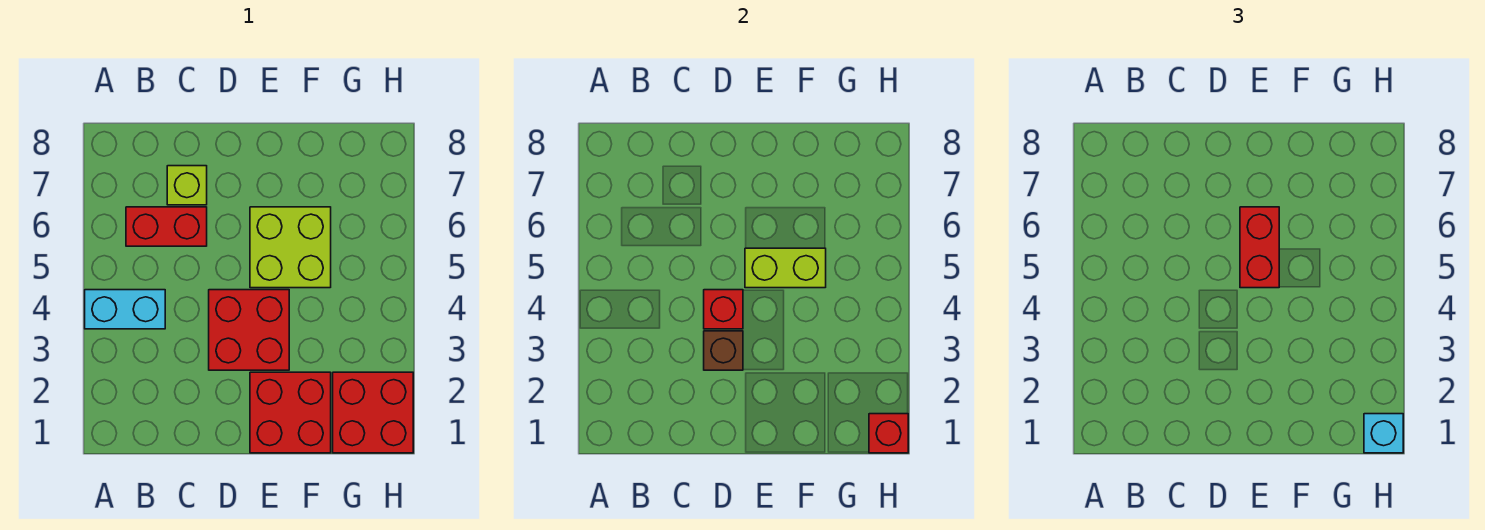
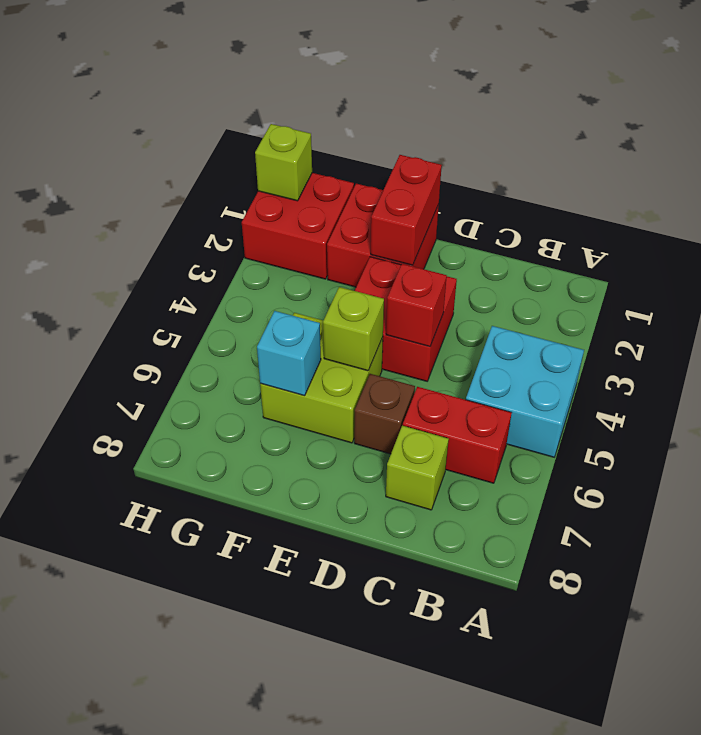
cyan brick A4:B4 level 1 -> cyan brick A4:B5 level 1
brown brick D3 level 2 -> brown brick D6 level 1
lime brick E5:F5 level 2 -> lime brick E5 level 2
red brick E5:E6 level 3 -> red brick E1:E2 level 2
red brick H1 level 2 -> lime brick H1 level 2
cyan brick H1 level 3 -> cyan brick F6 level 2

